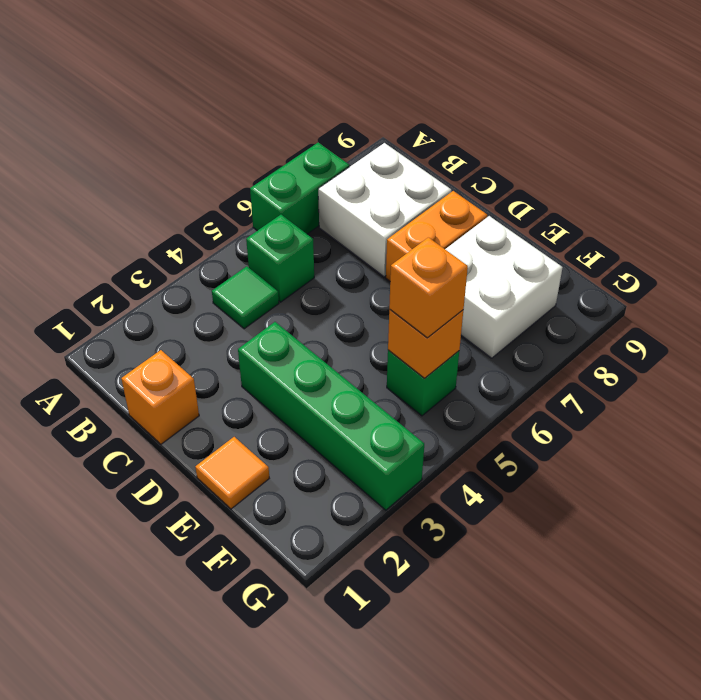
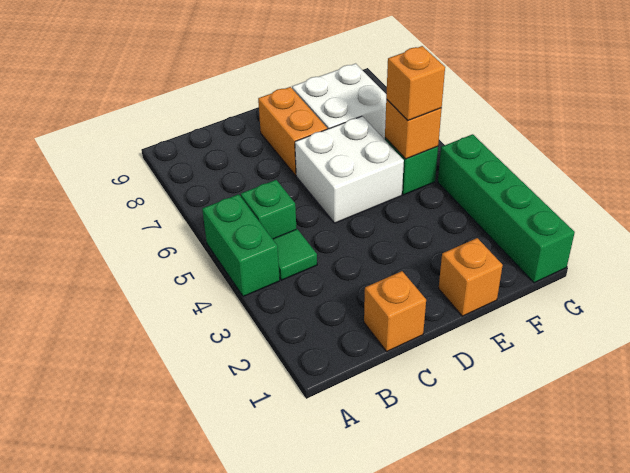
green brick A6:A7 level 1 -> green brick A4:A5 level 1
white brick B7:C8 level 1 -> white brick D5:E6 level 1
green brick D3:G3 level 1 -> green brick G1:G4 level 1
orange tile E1 level 1 -> orange brick E1 level 1

